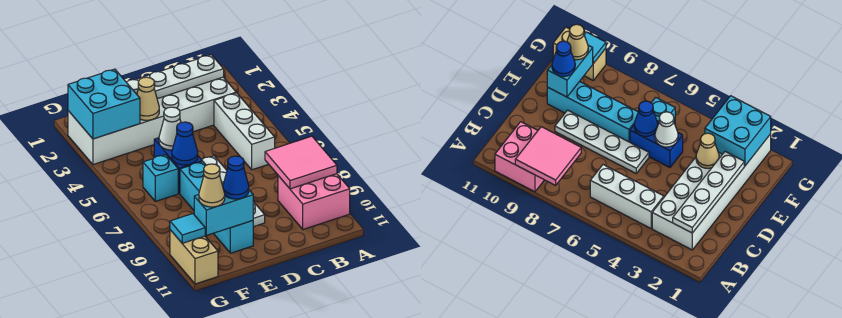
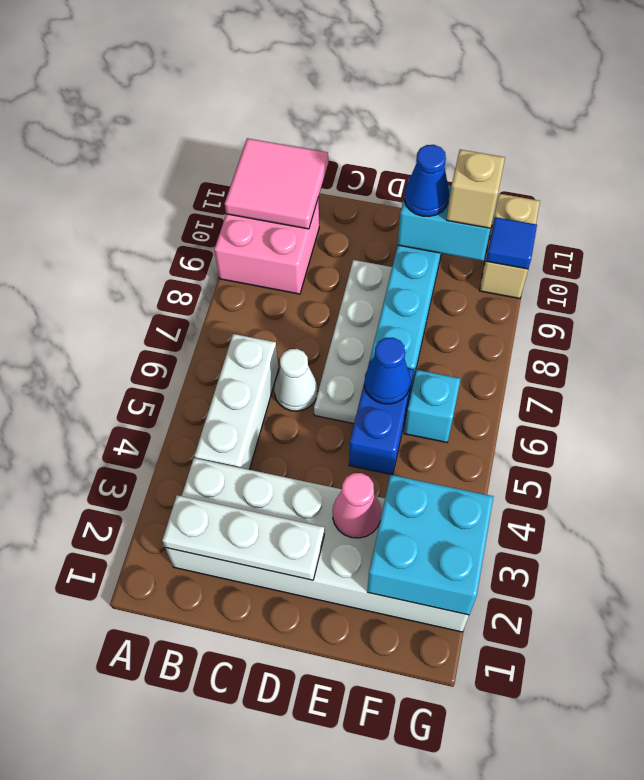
pink tile A8:B9 level 2 -> pink tile A10:B11 level 2
white plate B2:E2 level 2 -> white plate B2:D2 level 2
tan cone E3 level 2 -> pink cone E3 level 2
white cone E5 level 2 -> white cone C6 level 1
tan cone F10 level 3 -> tan brick F10 level 3
cyan tile G10 level 2 -> blue tile G10 level 2

